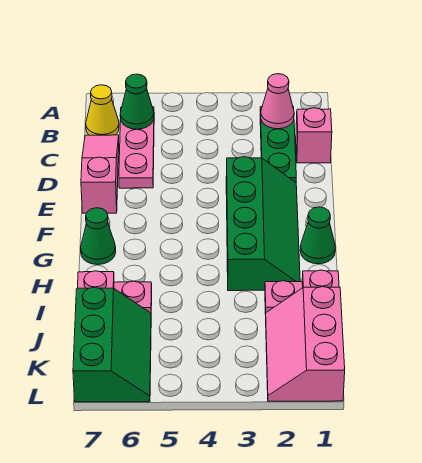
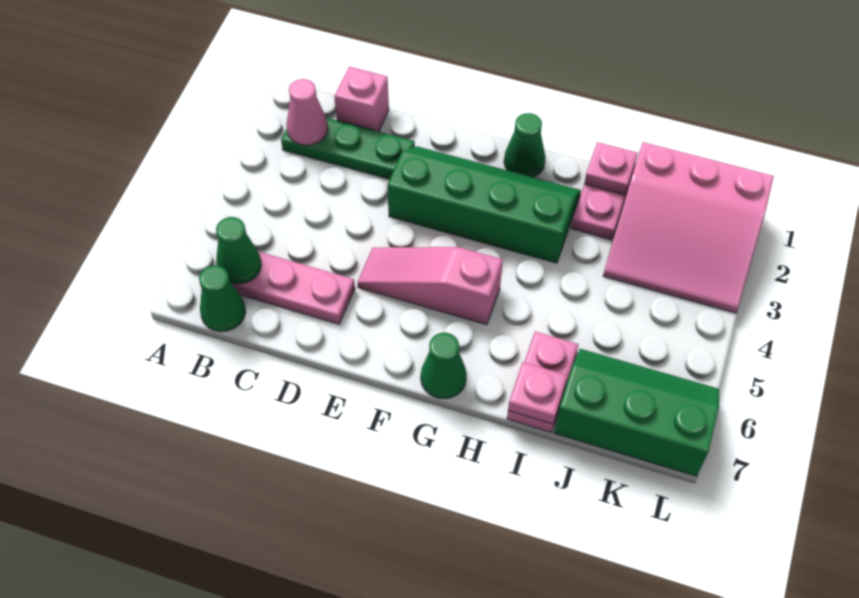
yellow cone B7 level 1 -> green cone B7 level 1
pink slope C7:E7 level 1 top E -> pink slope E5:G5 level 1 top G
pink slope J1:L2 level 1 top 1 -> pink slope J1:L3 level 1 top 1

